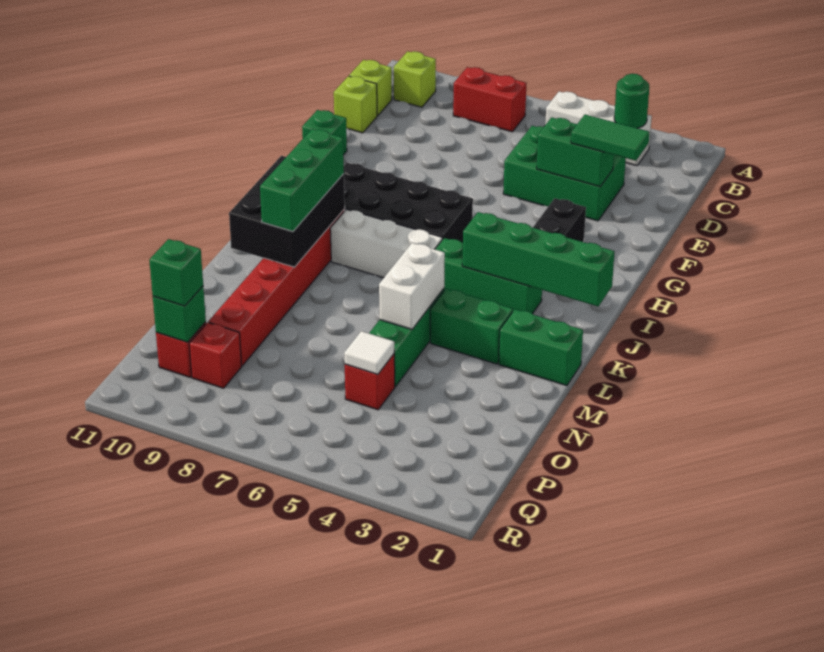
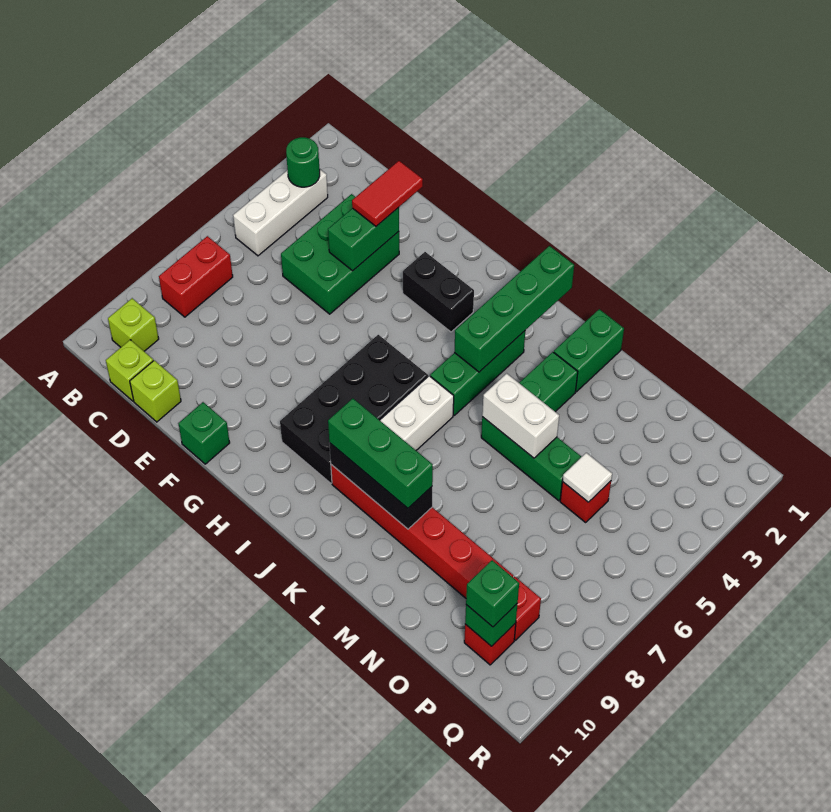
green tile E2:E3 level 3 -> red tile E2:E3 level 3
black brick J9:L10 level 2 -> black brick J9:L9 level 2

